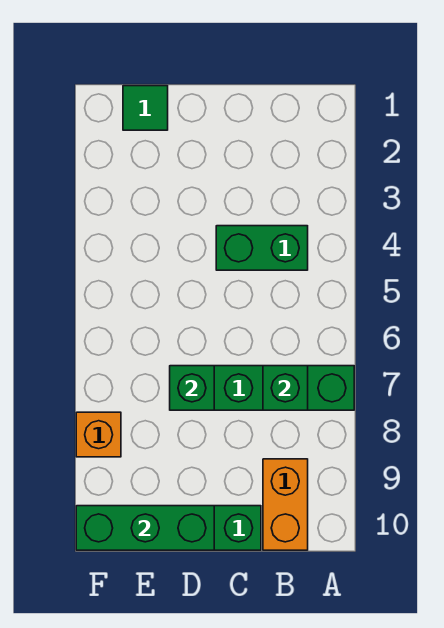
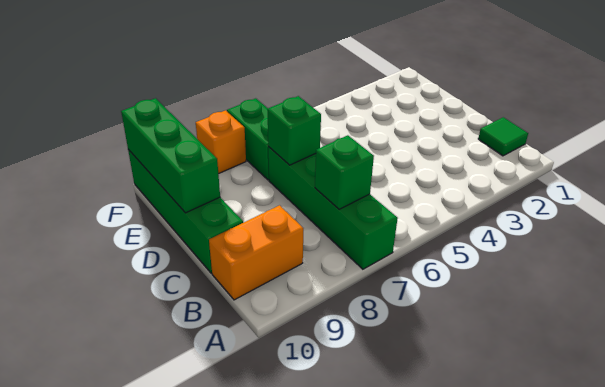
green brick B4:C4 level 1 -> green brick E7:F7 level 1
green tile E1 level 1 -> green tile B1 level 1

